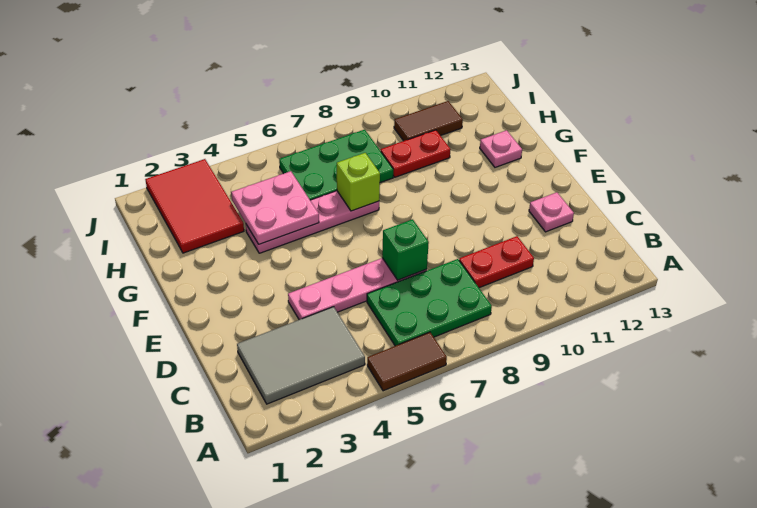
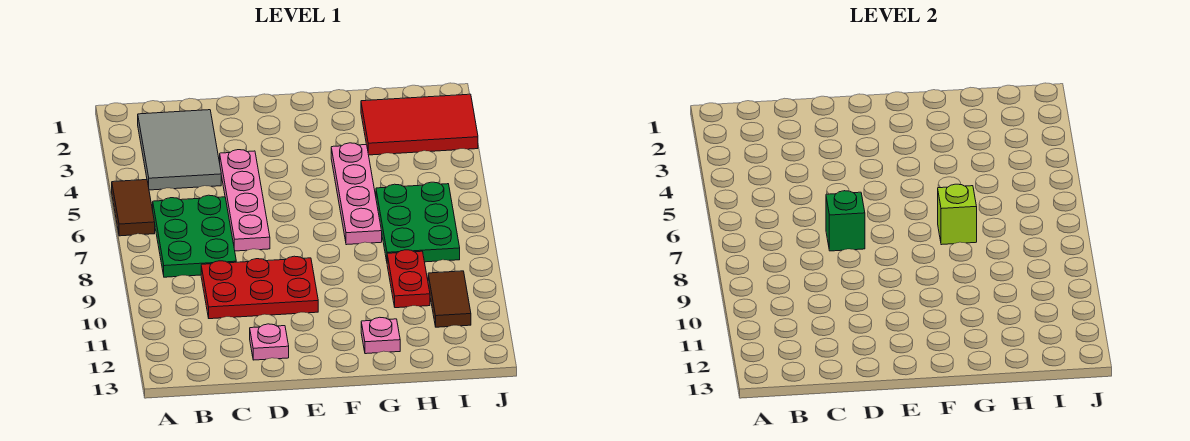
red plate C9:C10 level 1 -> red plate C9:E10 level 1
pink plate G4:H5 level 2 -> none

